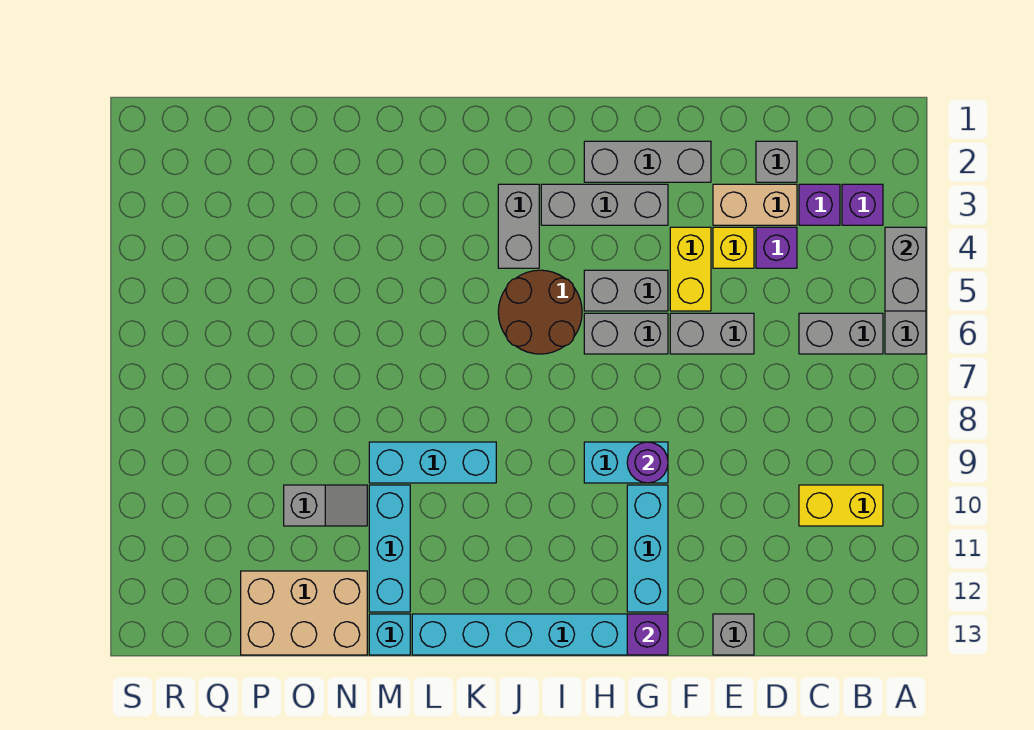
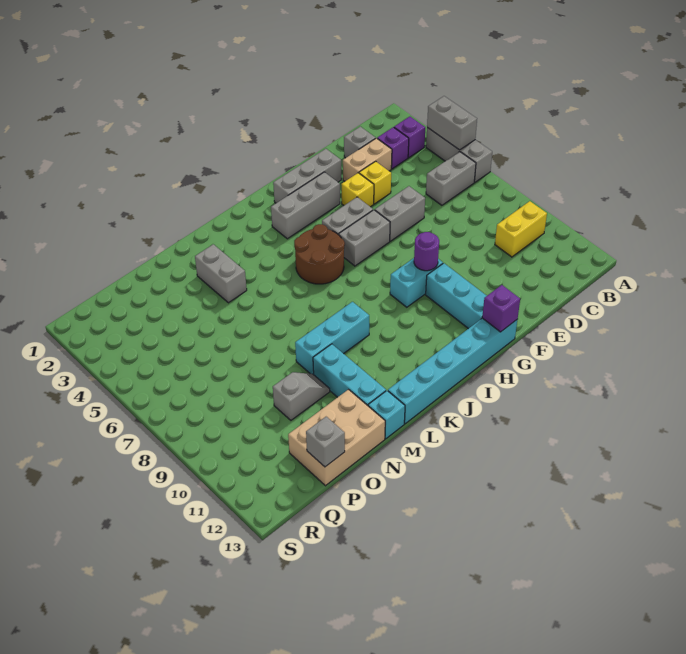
purple brick D4 level 1 -> none
grey brick E13 level 1 -> grey brick P13 level 2
yellow brick F4:F5 level 1 -> yellow brick F4 level 1
grey brick J3:J4 level 1 -> grey brick M3:M4 level 1

